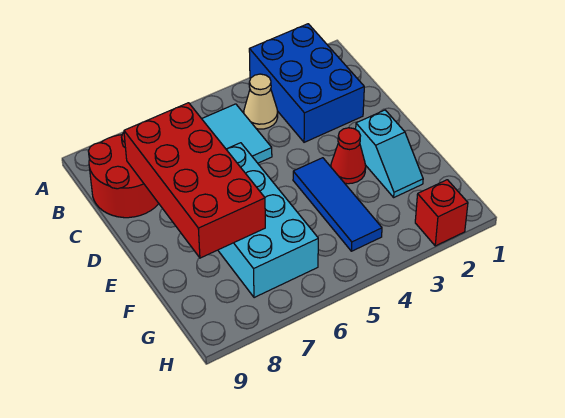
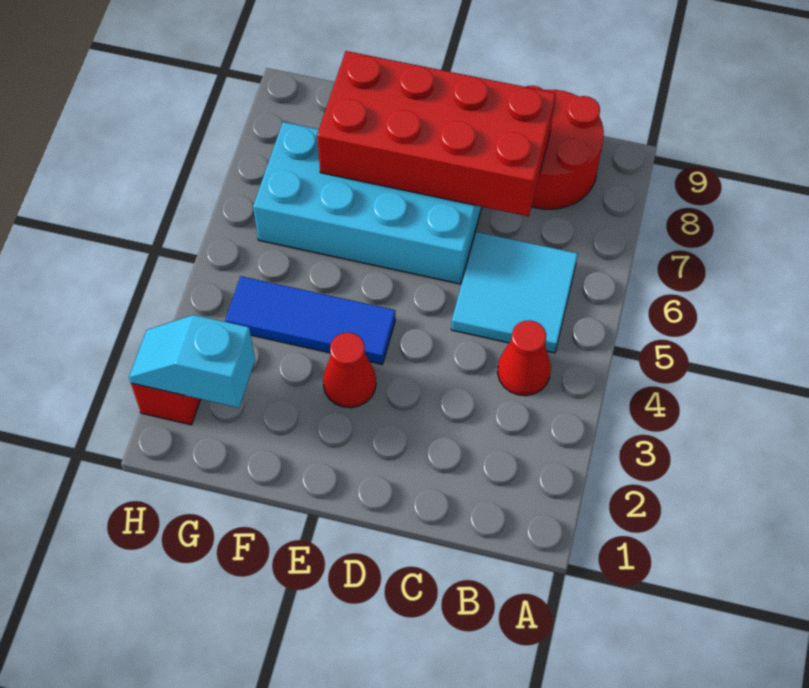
blue brick A2:C3 level 1 -> none
tan cone B4 level 1 -> red cone B4 level 1
cyan slope E2:F2 level 1 top E -> cyan slope G2:H2 level 2 top G

